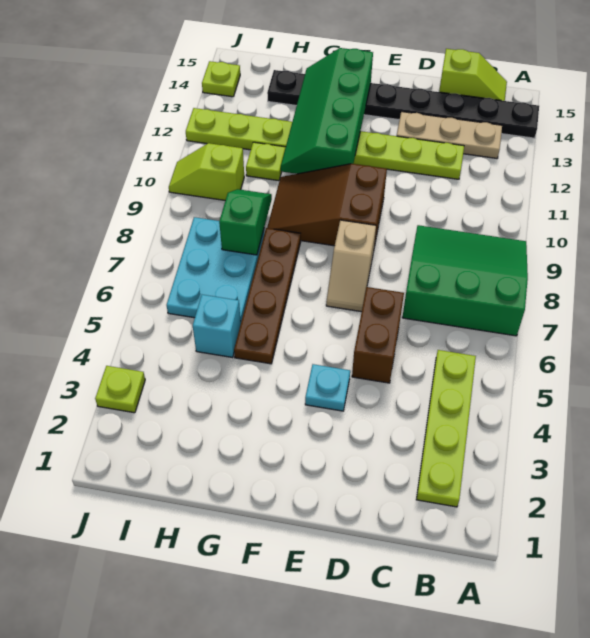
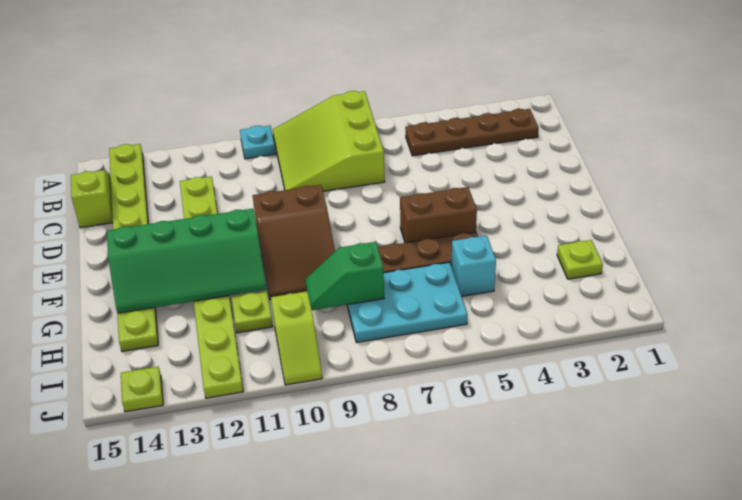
green slope A7:C9 level 1 top 7 -> lime slope A7:C9 level 1 top 7
black plate A14:H14 level 1 -> lime plate A14:H14 level 1
lime plate B2:B5 level 1 -> brown plate B2:B5 level 1
tan plate B13:D13 level 1 -> none
brown brick D5:D6 level 1 -> brown brick F5:F6 level 1
cyan plate E4 level 1 -> cyan plate A10 level 1
tan slope E7:E8 level 1 top 8 -> none
lime plate J3 level 1 -> lime plate H2 level 1

